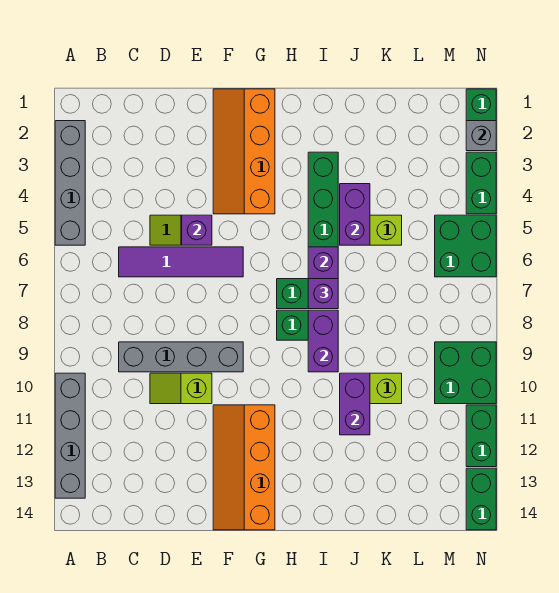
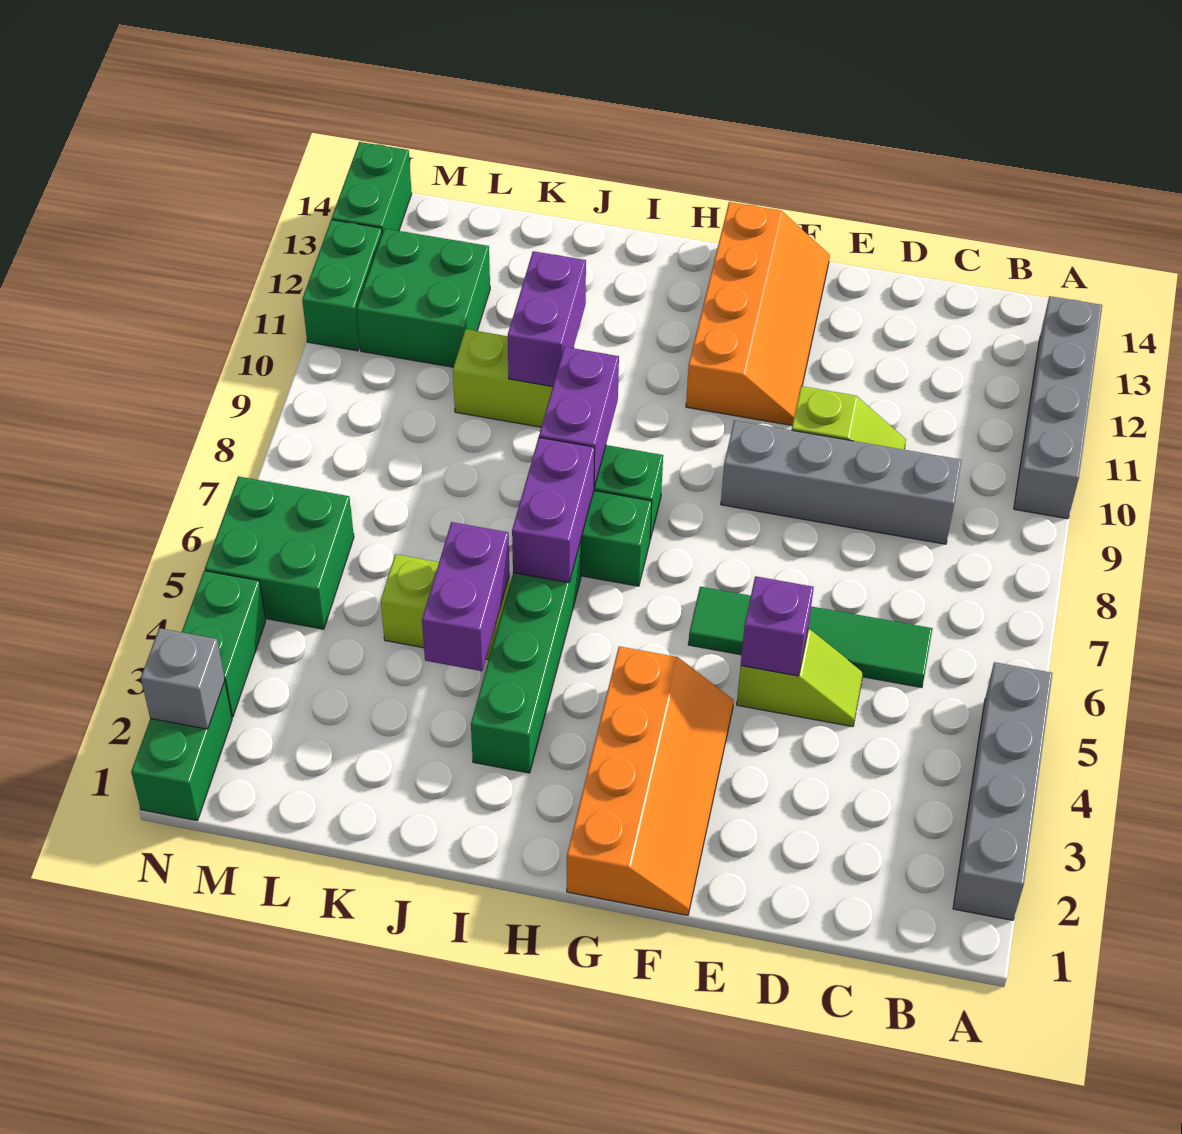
purple tile C6:F6 level 1 -> green tile C6:F6 level 1
purple brick I7 level 3 -> none
green brick M9:N10 level 1 -> green brick L11:M12 level 1

